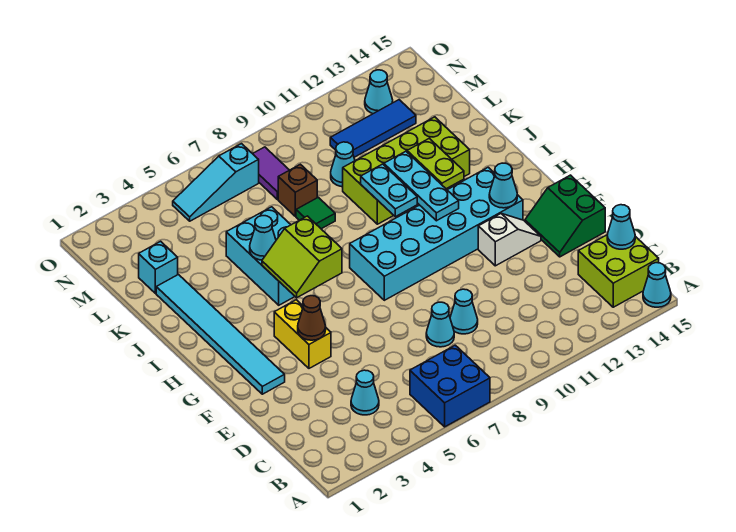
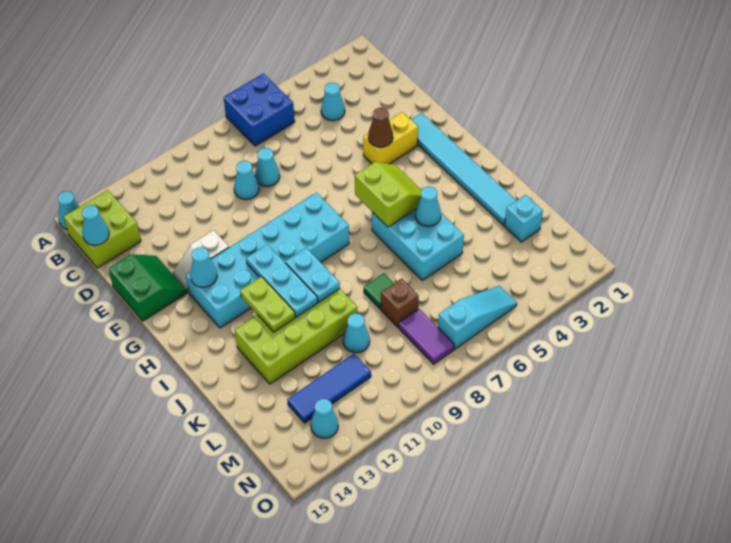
yellow brick F4:G4 level 1 -> yellow brick F3:F4 level 1

